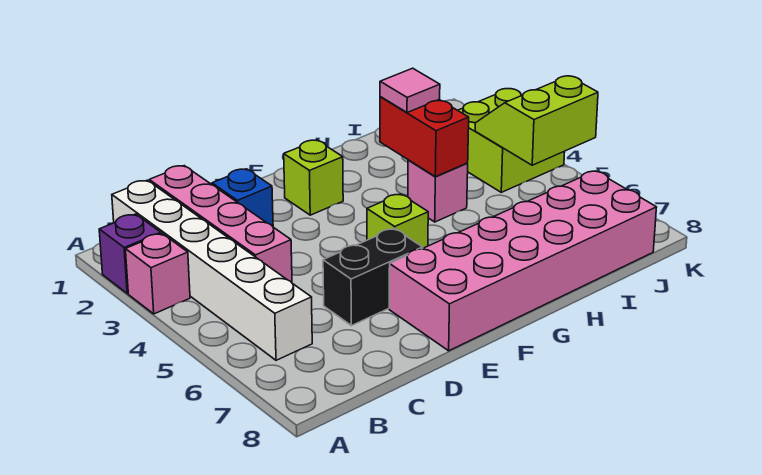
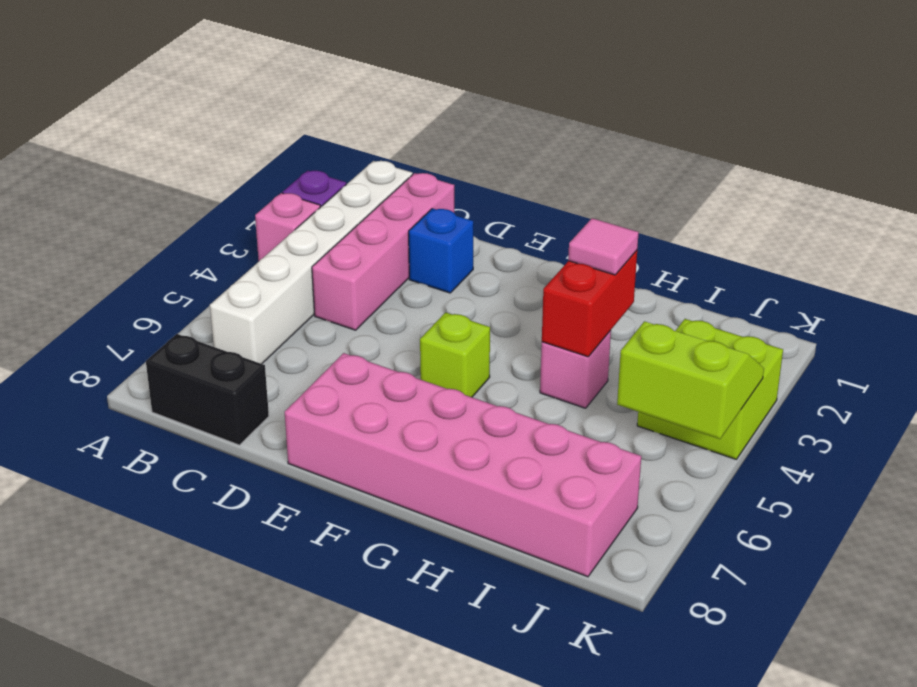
black brick D6:E6 level 1 -> black brick B8:C8 level 1
lime brick F2 level 1 -> none

